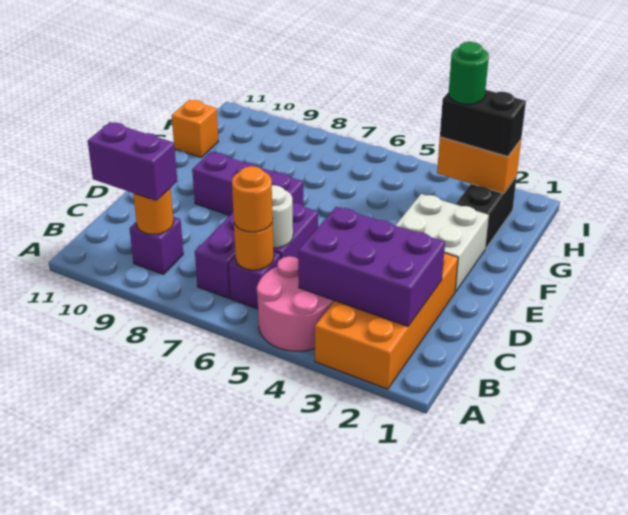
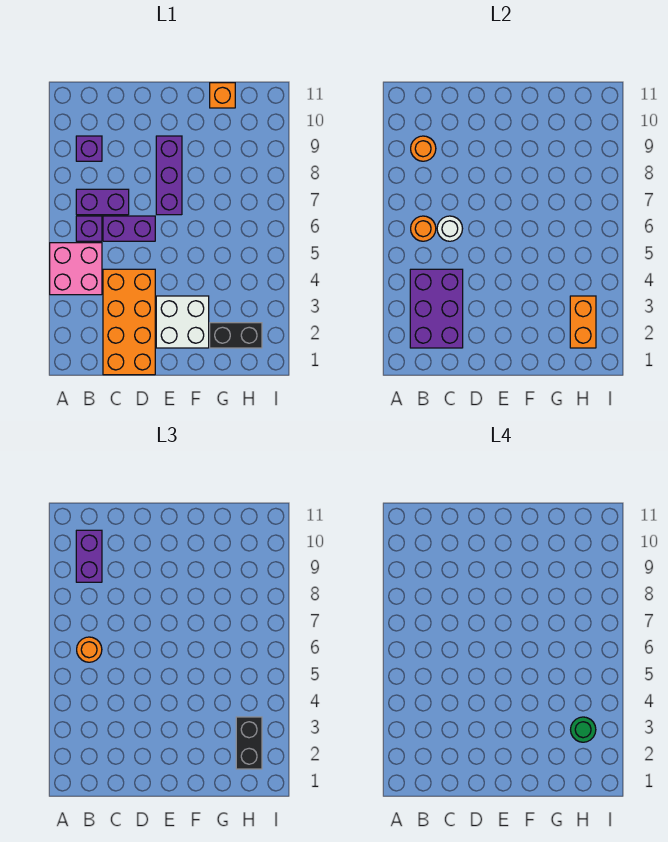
orange brick A2:D3 level 1 -> orange brick C1:D4 level 1
pink round brick A4:B5 level 1 -> pink brick A4:B5 level 1

